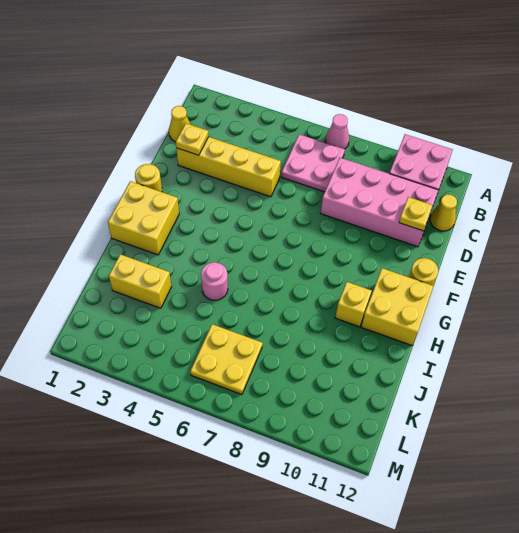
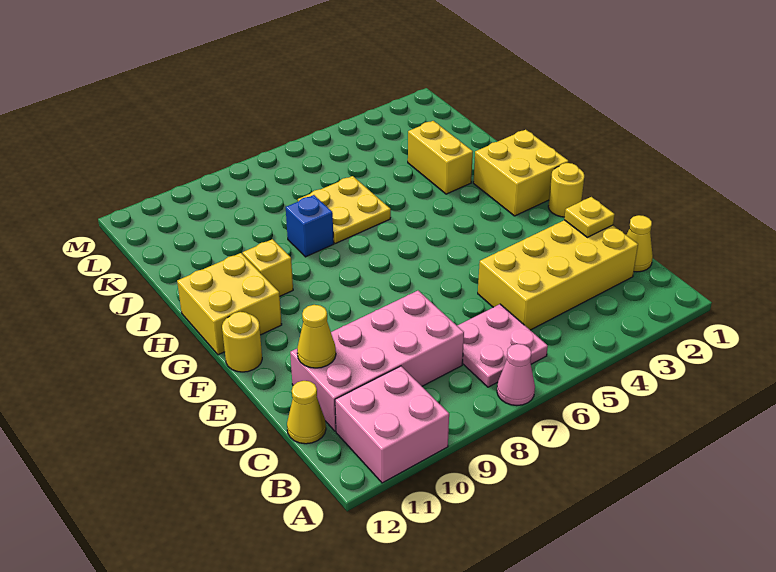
yellow brick D2:D5 level 1 -> yellow brick C2:D5 level 1
yellow plate D11 level 2 -> yellow cone D11 level 2
pink round brick I5 level 1 -> none
none -> blue brick I8 level 1
yellow brick J2:J3 level 1 -> yellow brick I3:J3 level 1
yellow plate K6:L7 level 1 -> yellow plate I6:J7 level 1

